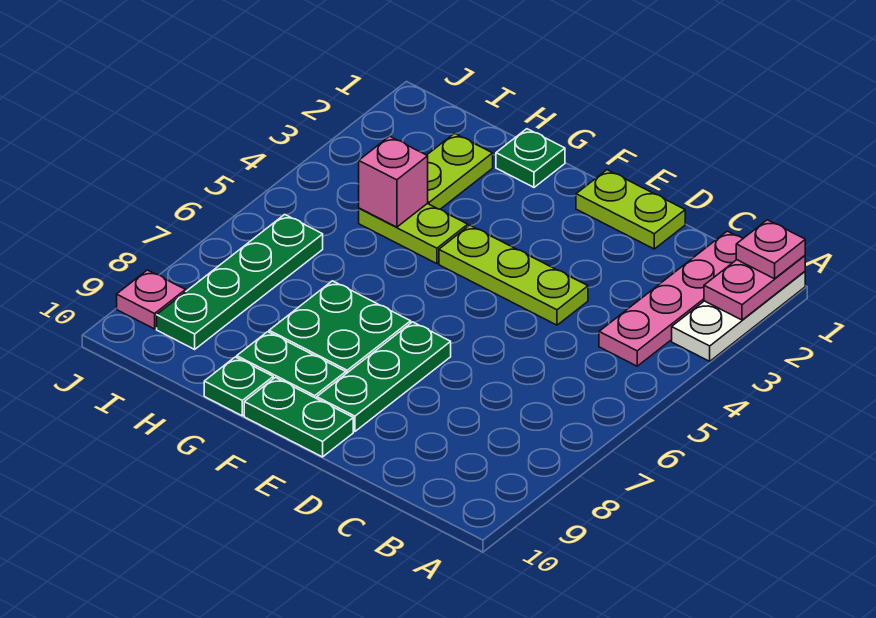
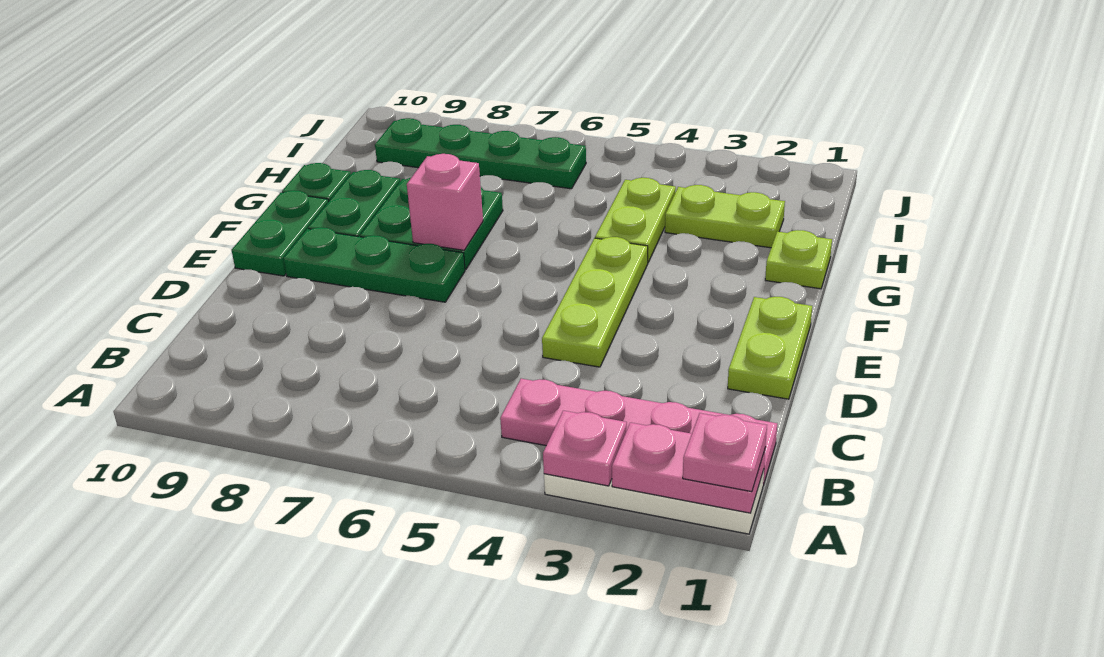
green plate G1 level 1 -> lime plate G1 level 1
pink brick H4 level 2 -> pink brick F7 level 2
pink plate J9 level 1 -> pink plate A3 level 2

